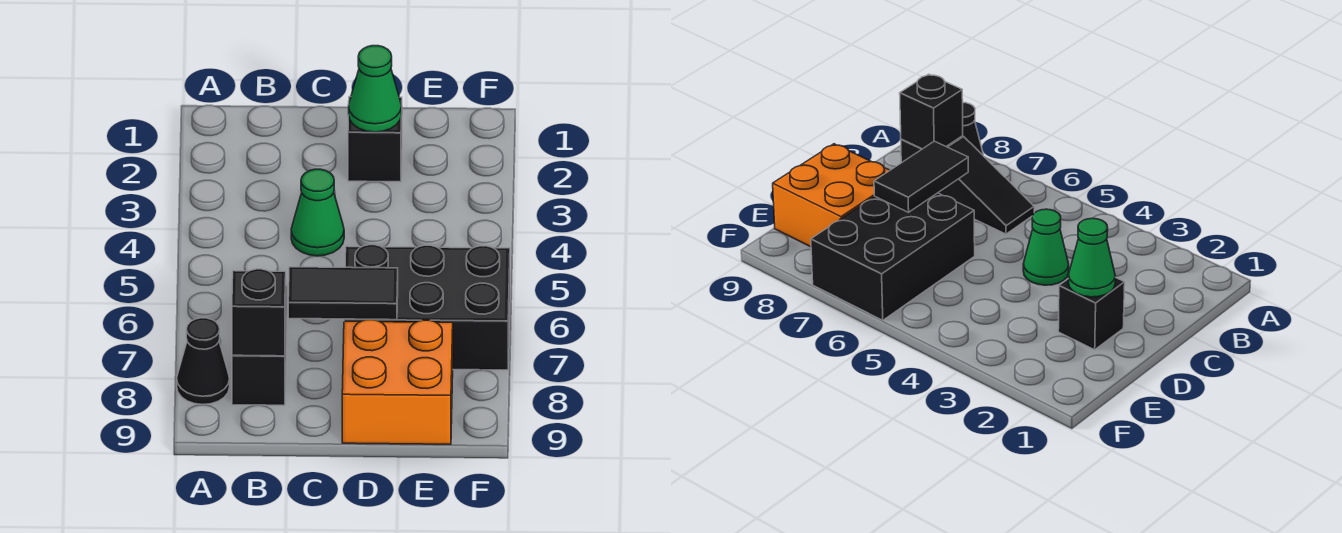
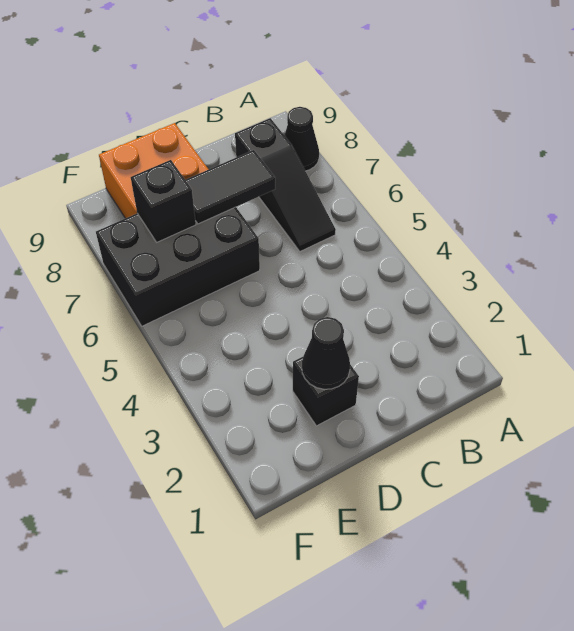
black brick B8 level 2 -> black brick E7 level 2
green cone C4 level 1 -> none
green cone D2 level 2 -> black cone D2 level 2

